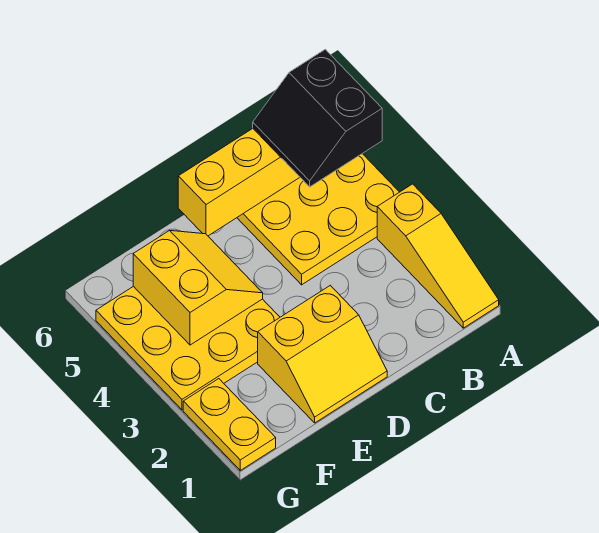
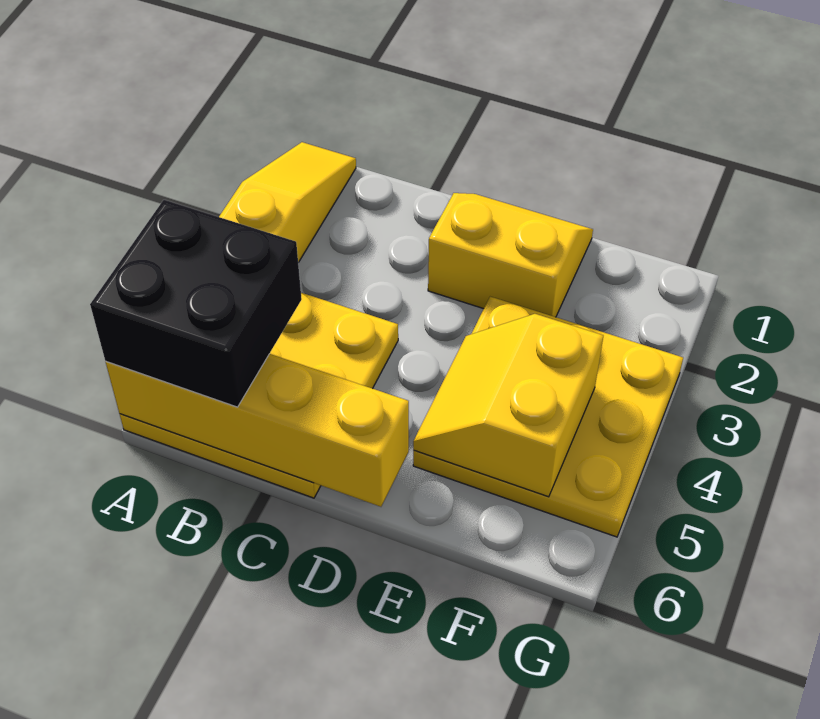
black slope A5:B6 level 3 top A -> black brick A5:B6 level 3
yellow plate G1:G2 level 1 -> none

